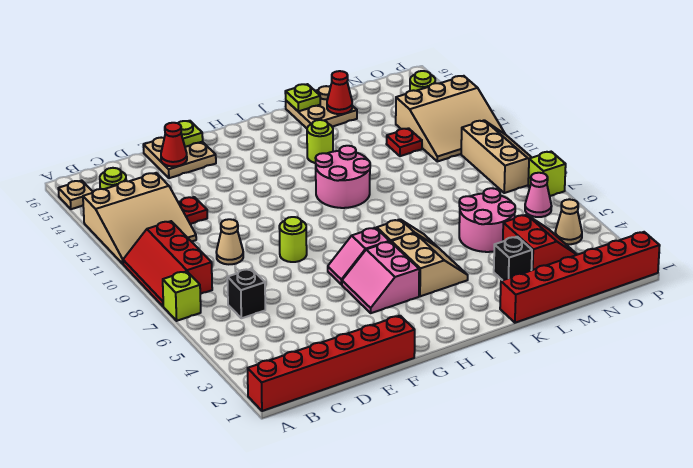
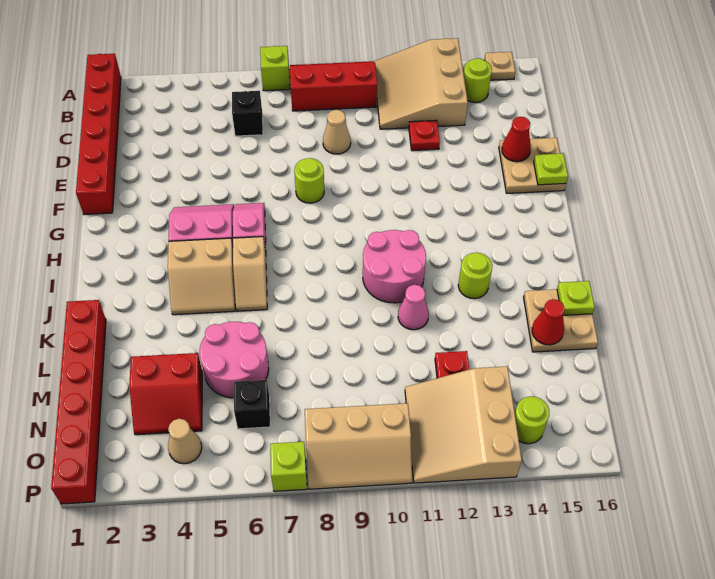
black brick L3 level 1 -> black brick N6 level 1
pink cone O6 level 1 -> pink cone K11 level 1

